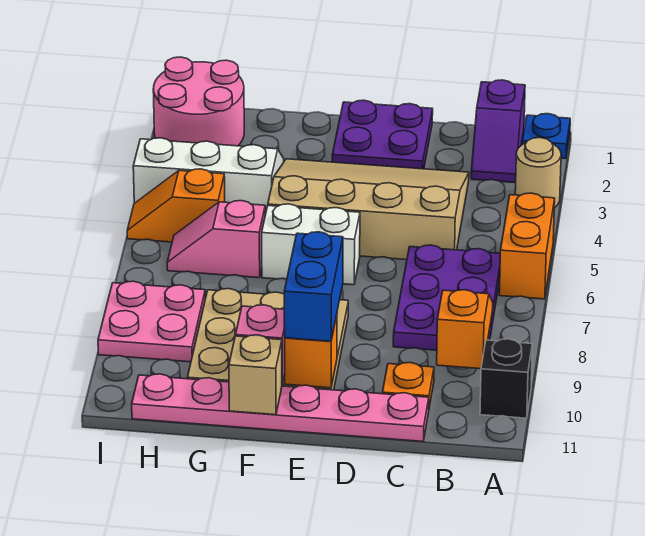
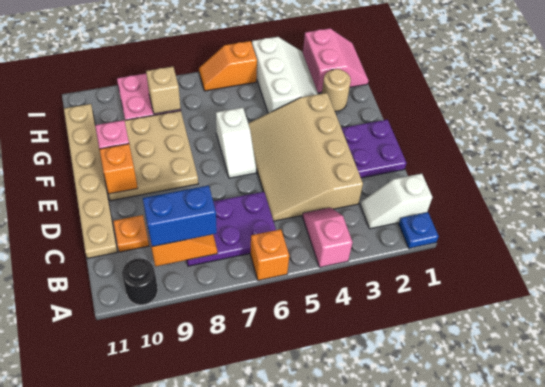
tan round brick A3 level 1 -> tan round brick G2 level 1
orange brick A5:A6 level 1 -> orange brick A6 level 1
black brick A10 level 1 -> black round brick A10 level 1
purple slope B1:B2 level 1 top 1 -> white slope B1:B2 level 1 top 1
tan slope C3:F5 level 1 top 5 -> tan slope C3:F5 level 1 top 3
pink plate C11:H11 level 1 -> tan plate C11:H11 level 1
white brick E6:F6 level 1 -> white slope E6:F6 level 1 top F
blue brick E9:E10 level 3 -> blue brick B8:B9 level 3
tan brick F11 level 2 -> tan brick H8 level 2
pink slope G6:H6 level 1 top G -> pink slope A4:B4 level 1 top A
pink round brick H1:I2 level 1 -> pink slope H1:I2 level 1 top 2
orange slope H5:I5 level 1 top H -> orange slope I5:I6 level 1 top 5

